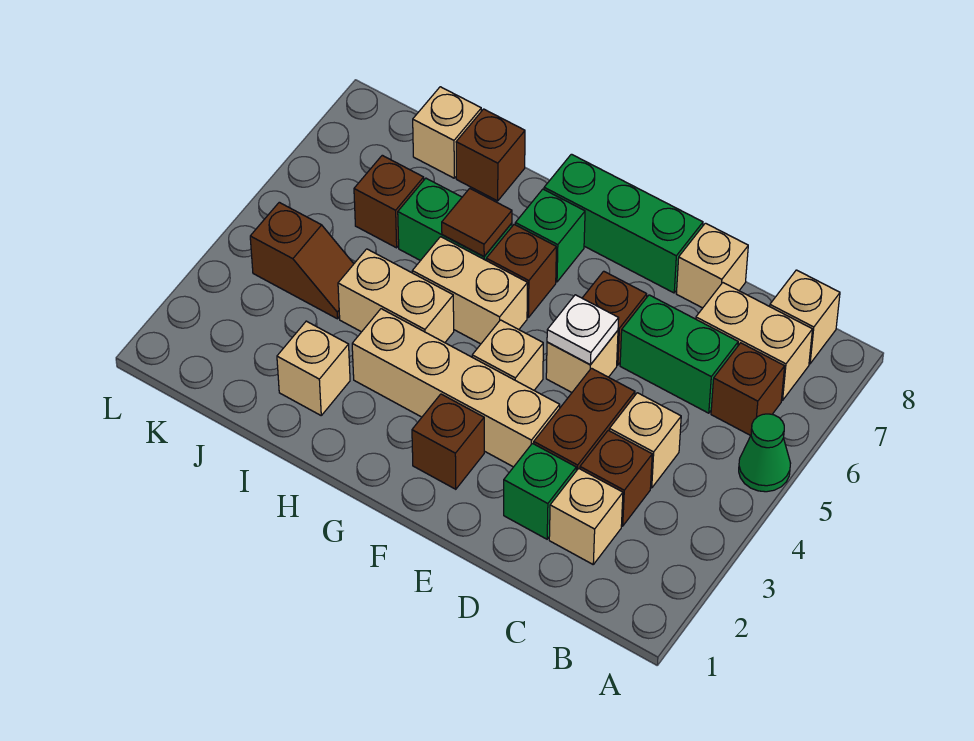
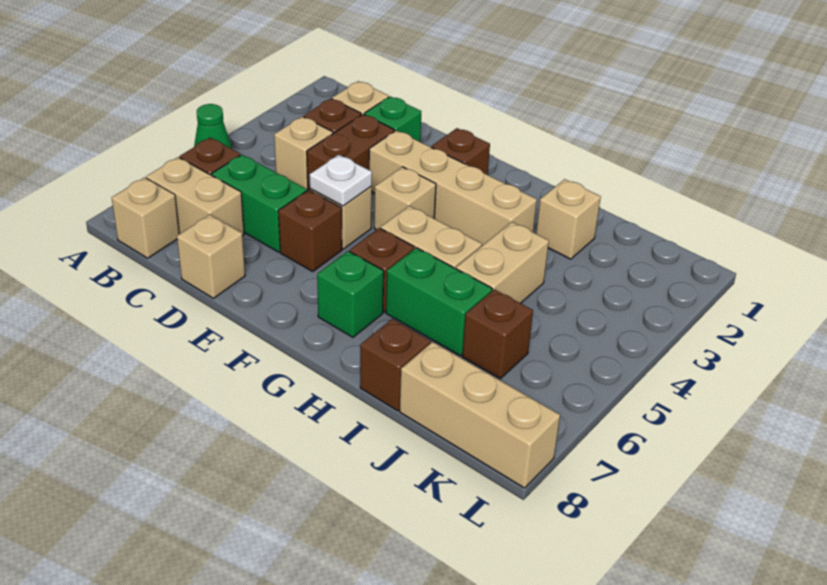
green brick E8:G8 level 1 -> none
tan brick H4:I4 level 1 -> tan brick I4:I5 level 1
brown tile H6 level 2 -> none
brown slope J4:K4 level 1 top K -> none
tan brick J8 level 1 -> tan brick J8:L8 level 1

